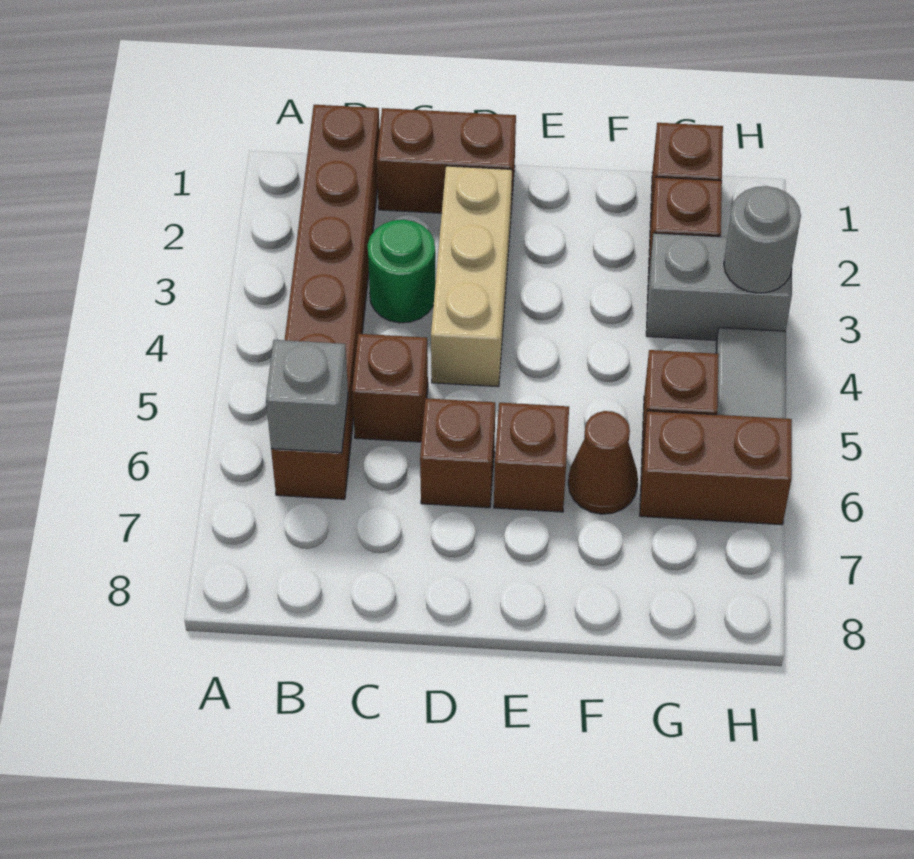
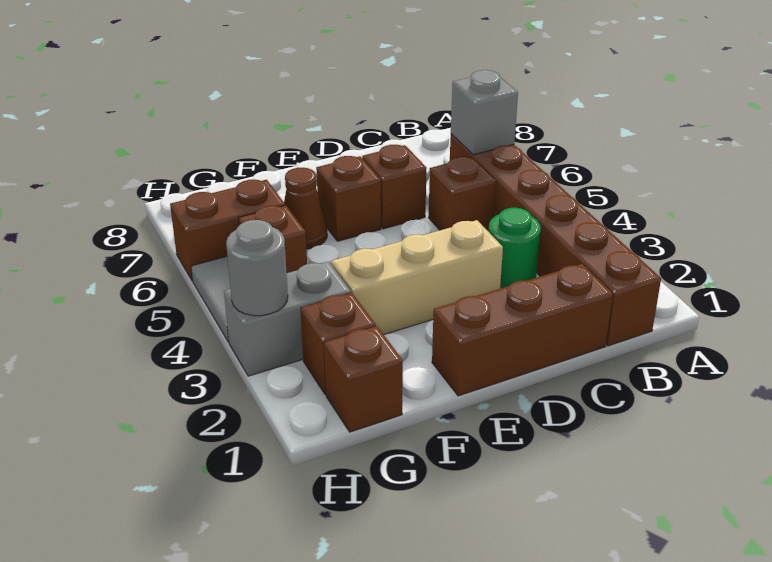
brown brick C1:D1 level 1 -> brown brick C1:E1 level 1
tan brick D2:D4 level 1 -> tan brick D3:F3 level 1

